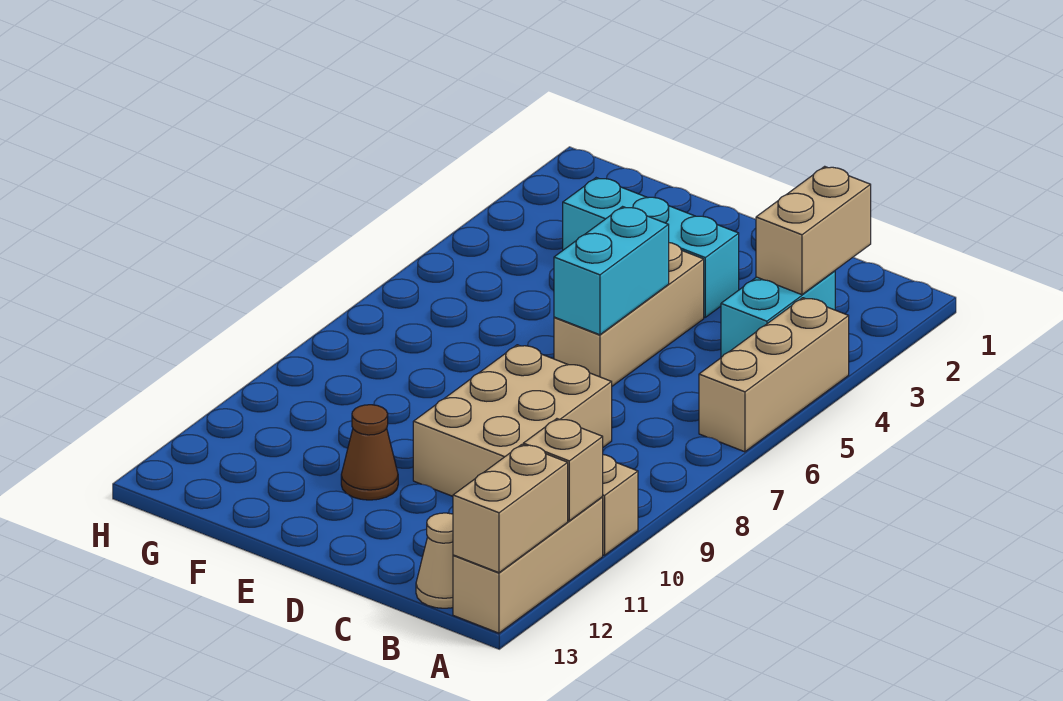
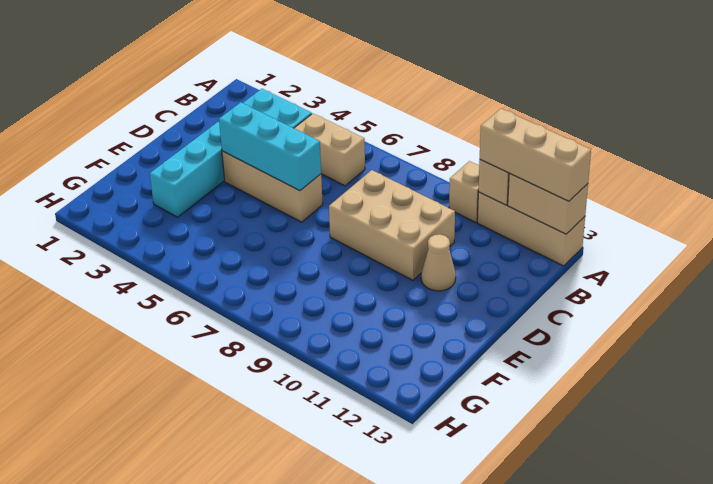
tan brick A4:A6 level 1 -> tan brick A11:A13 level 3
tan brick B2:B3 level 2 -> tan brick B5:B6 level 1
tan cone B13 level 1 -> tan cone D11 level 1
cyan brick D5:D6 level 2 -> cyan brick D4:D6 level 2
brown cone E11 level 1 -> none

